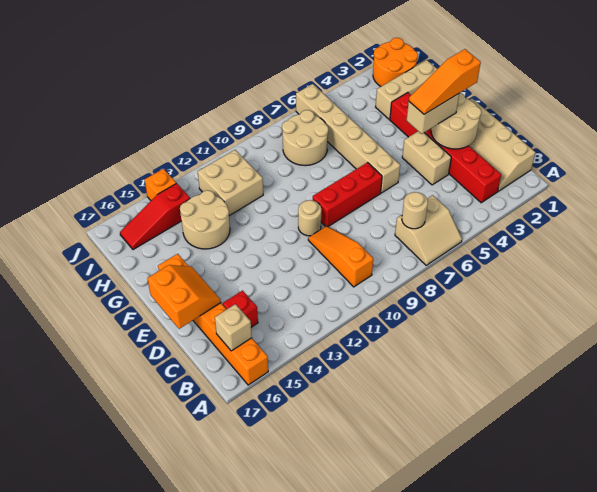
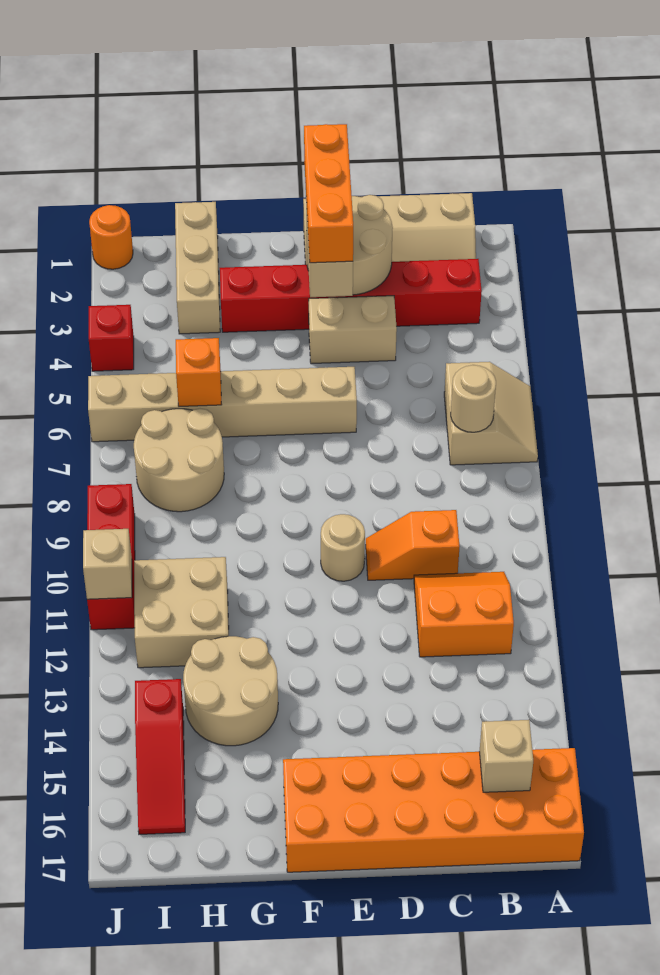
orange brick A16:F16 level 1 -> orange brick A16:F17 level 1
orange slope B10:D10 level 1 top B -> orange slope C10:D10 level 1 top C
red brick C15 level 1 -> red brick J4 level 1
orange slope D16:E17 level 2 top 17 -> orange slope B11:C12 level 1 top 12
orange slope E2:E4 level 4 top 2 -> orange brick E2:E4 level 4
red brick E7:E9 level 1 -> red brick J9:J11 level 1
orange round brick I1:J2 level 1 -> orange round brick J1 level 1
none -> tan brick J11 level 2
orange brick J14 level 1 -> orange brick H6 level 2

